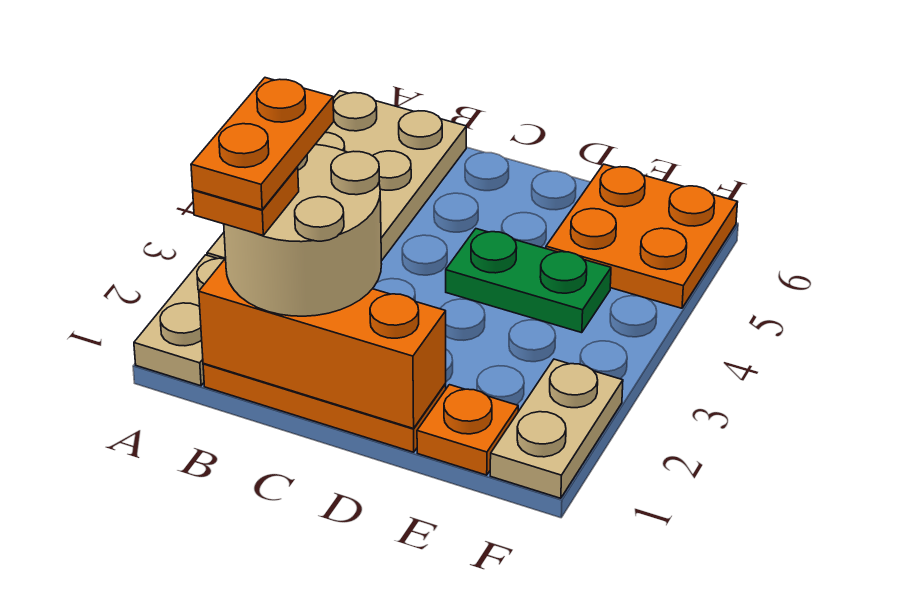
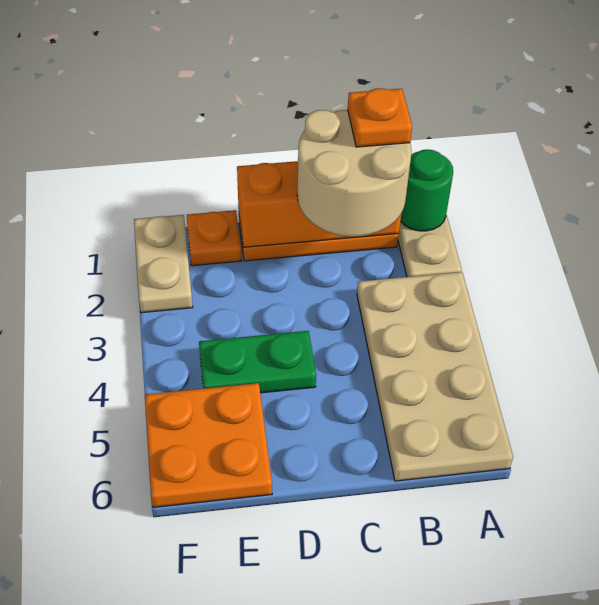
none -> green round brick A1 level 2
orange plate B1:B2 level 5 -> none

